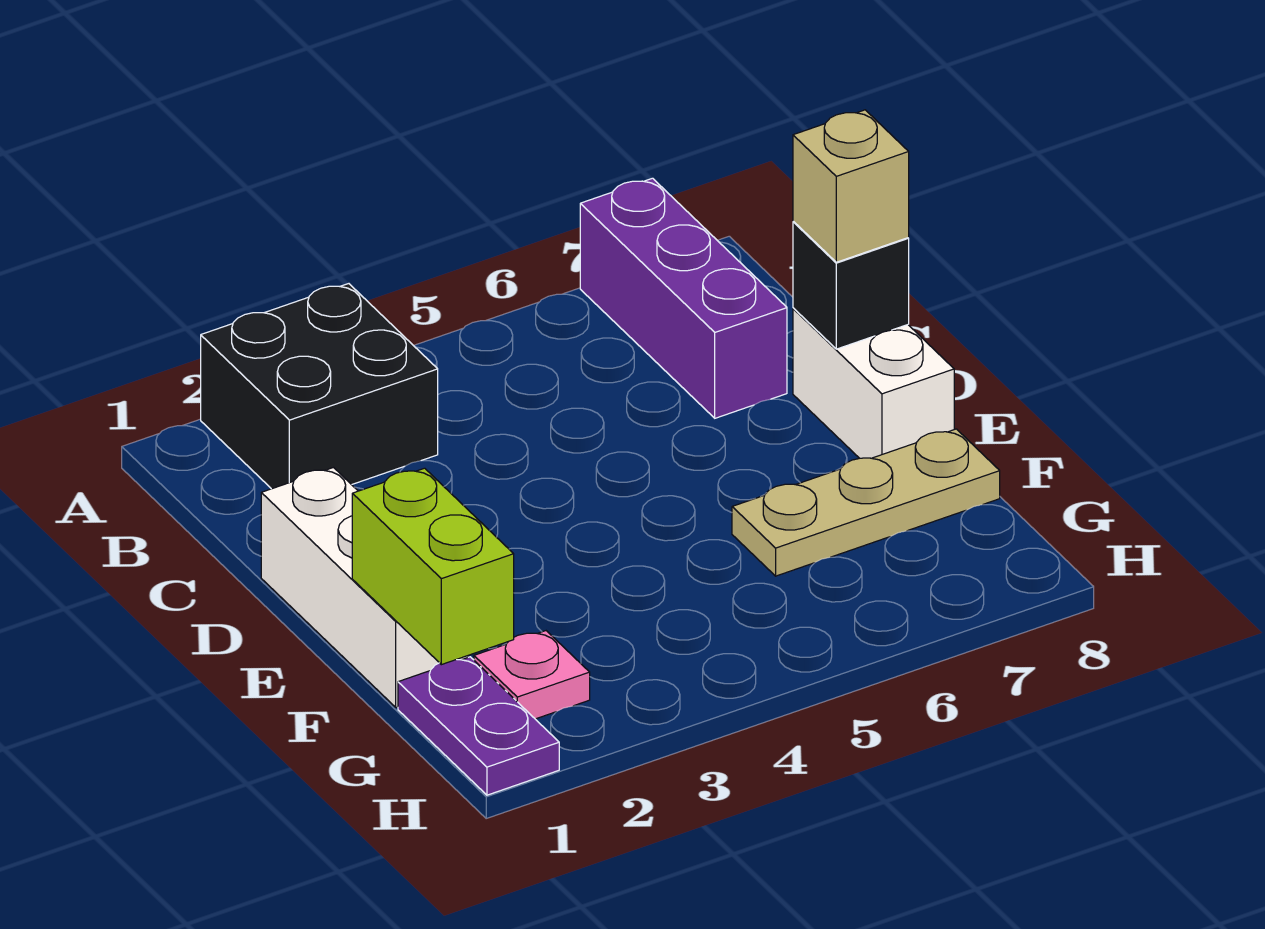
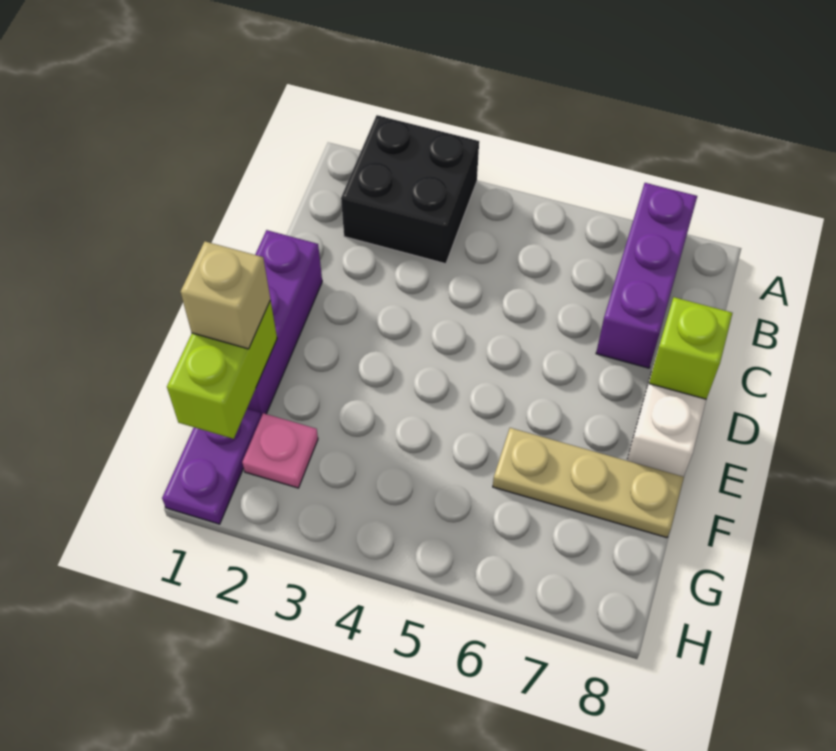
white brick D1:F1 level 1 -> purple brick D1:F1 level 1
black brick D8 level 2 -> lime brick D8 level 2
tan brick D8 level 3 -> tan brick F1 level 3

